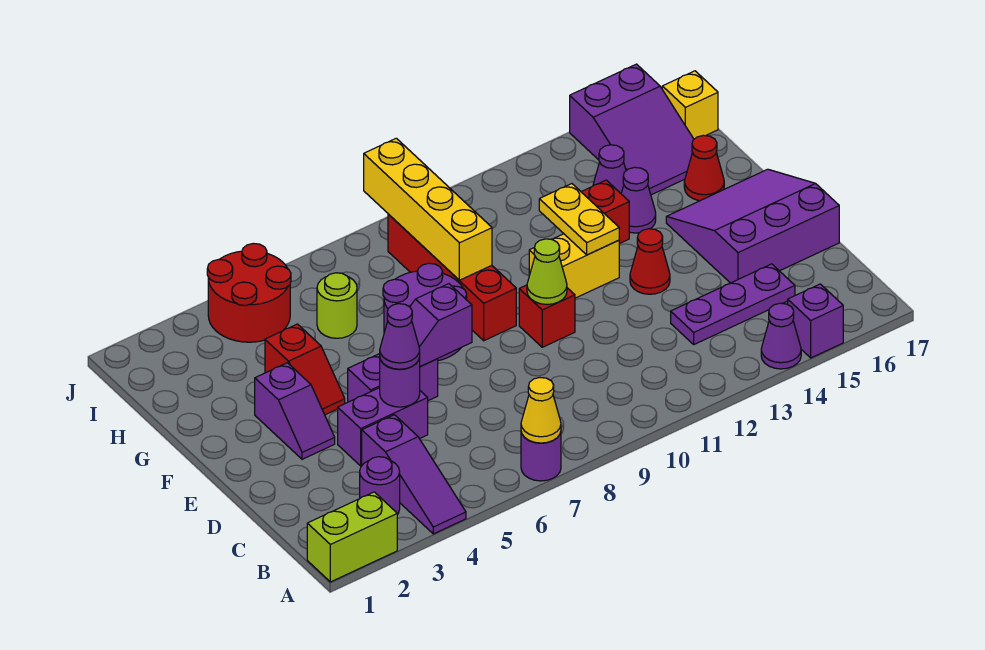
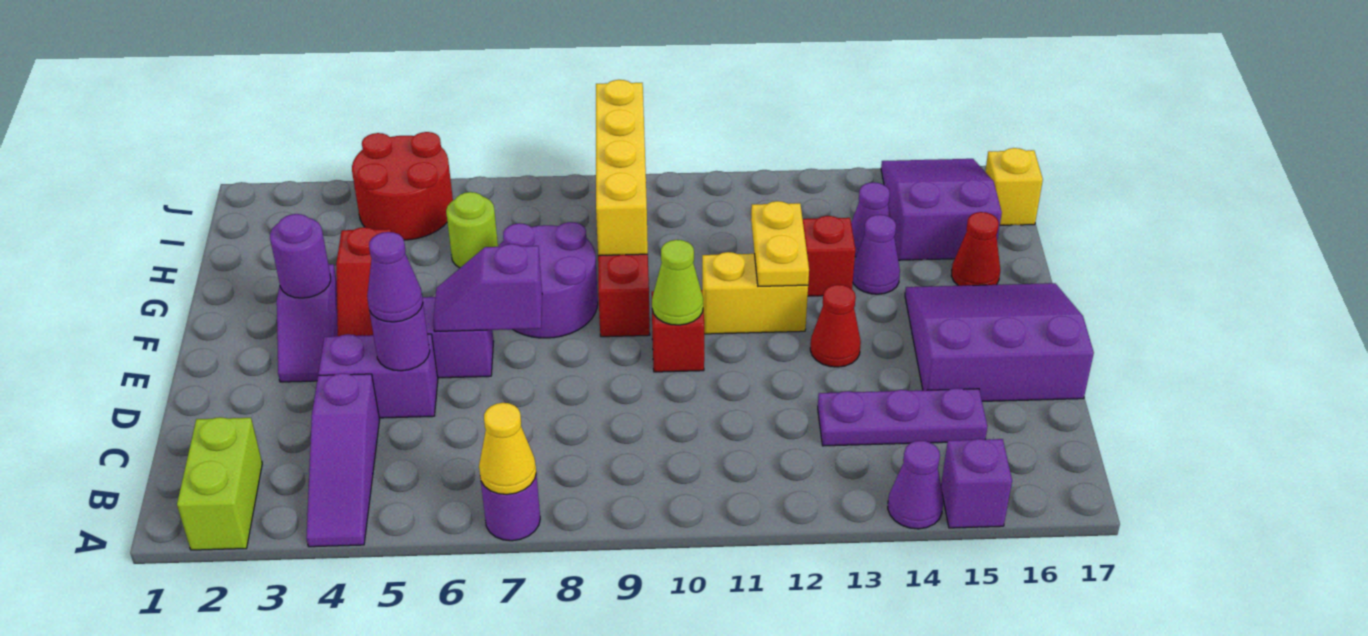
lime brick A1:A2 level 1 -> lime brick A2:B2 level 1
purple round brick B3 level 1 -> purple round brick F3 level 2
purple slope H15:J16 level 1 top J -> purple slope H15:J16 level 1 top H

